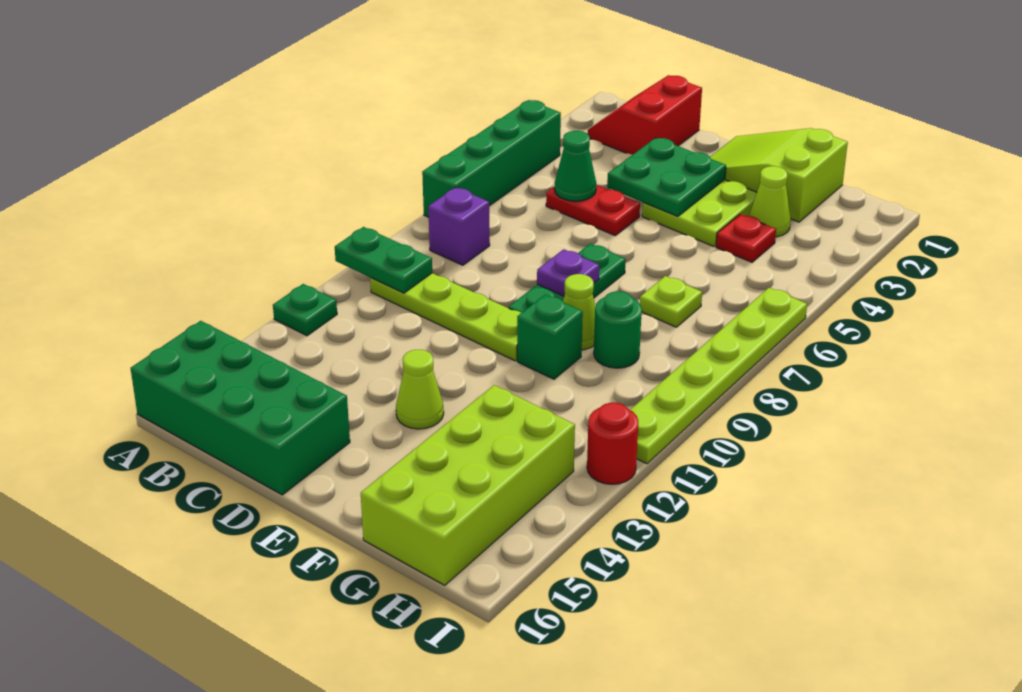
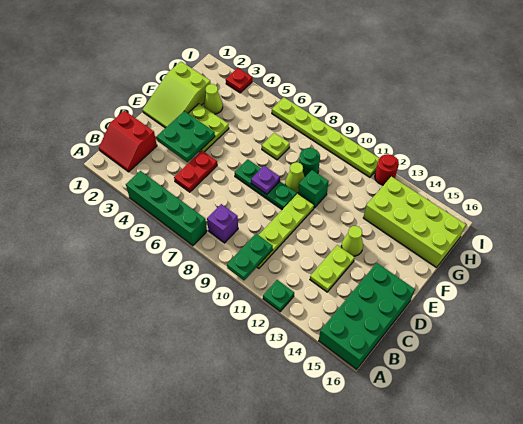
green cone C5 level 2 -> none
none -> lime plate C13:D13 level 1
red plate G4 level 1 -> red plate I3 level 1

